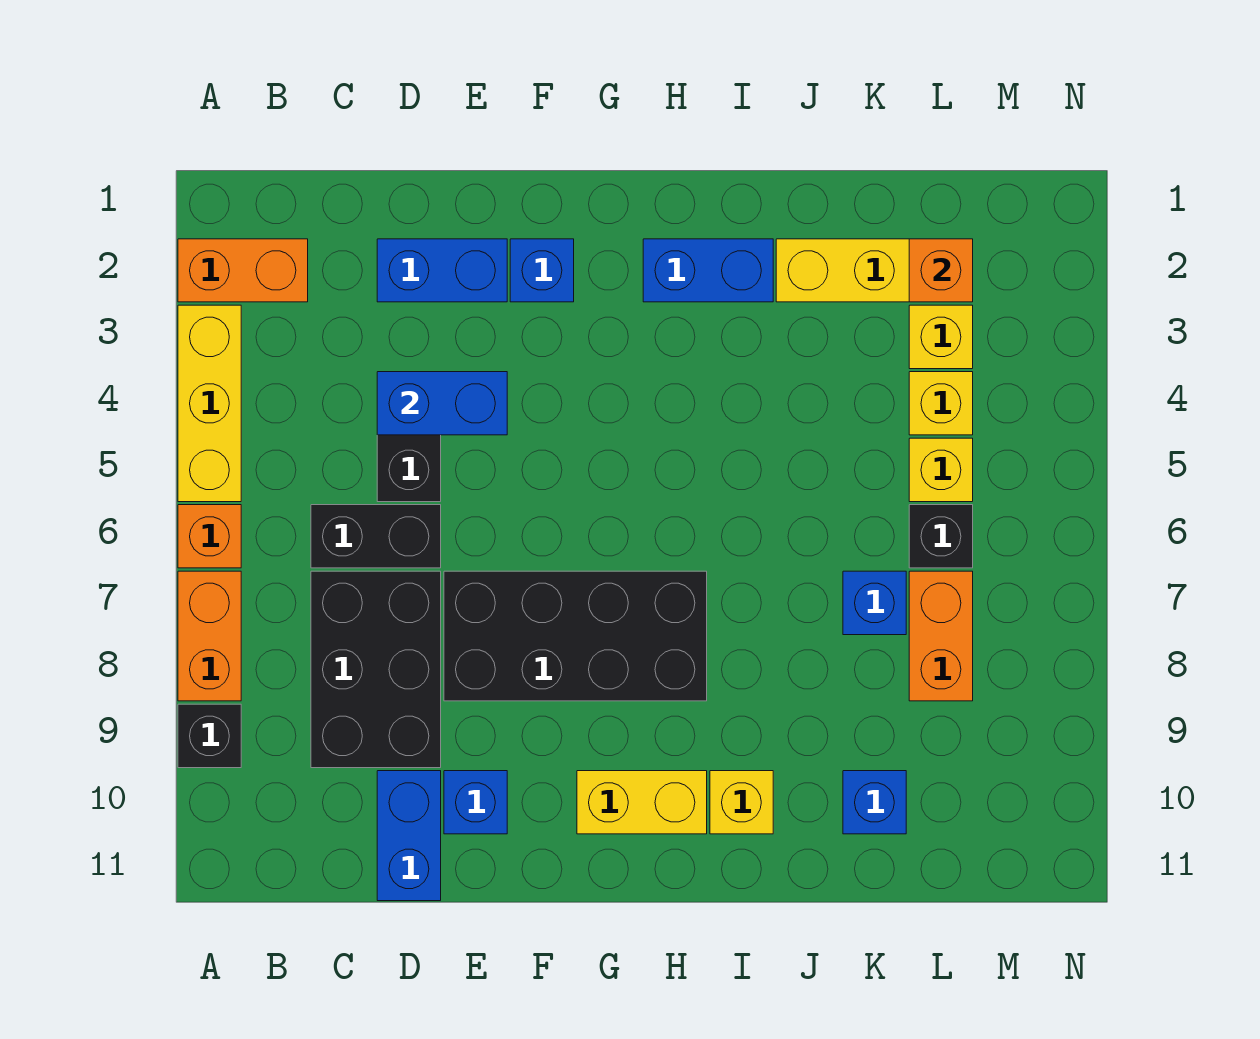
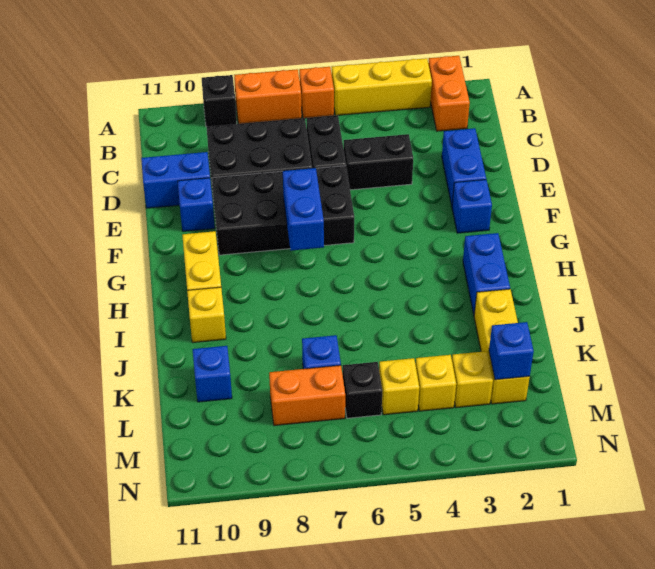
blue brick D4:E4 level 2 -> blue brick F7:G7 level 2
black brick E7:H8 level 1 -> black brick E6:F9 level 1
orange brick L2 level 2 -> blue brick L2 level 2

